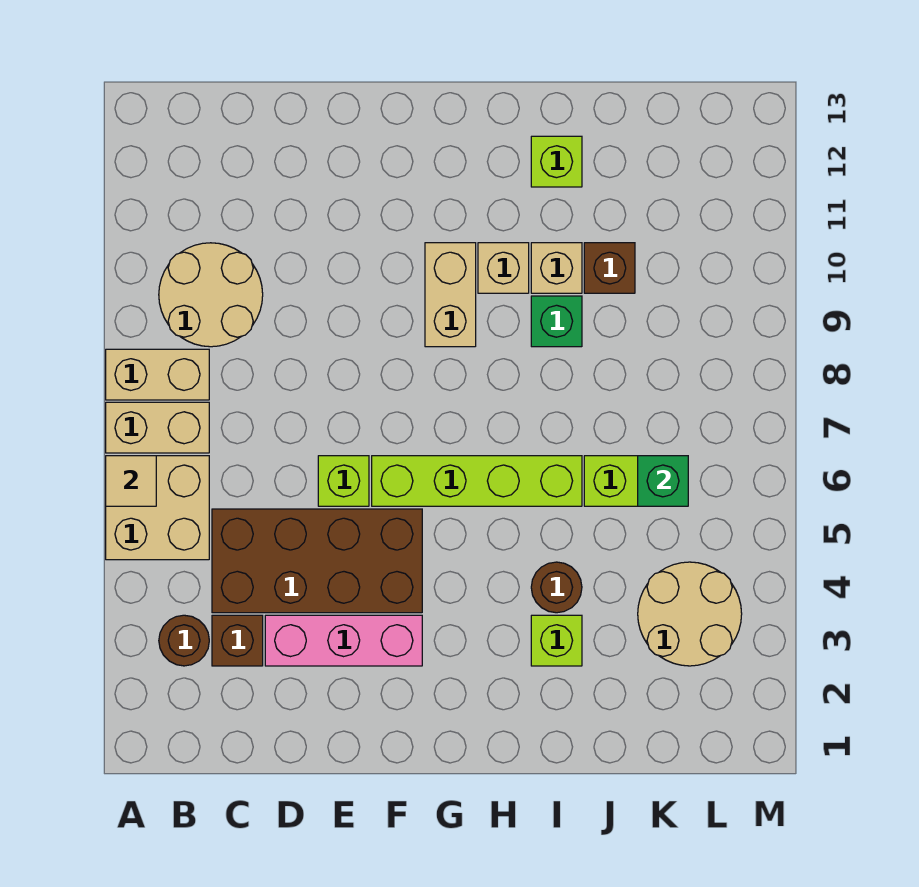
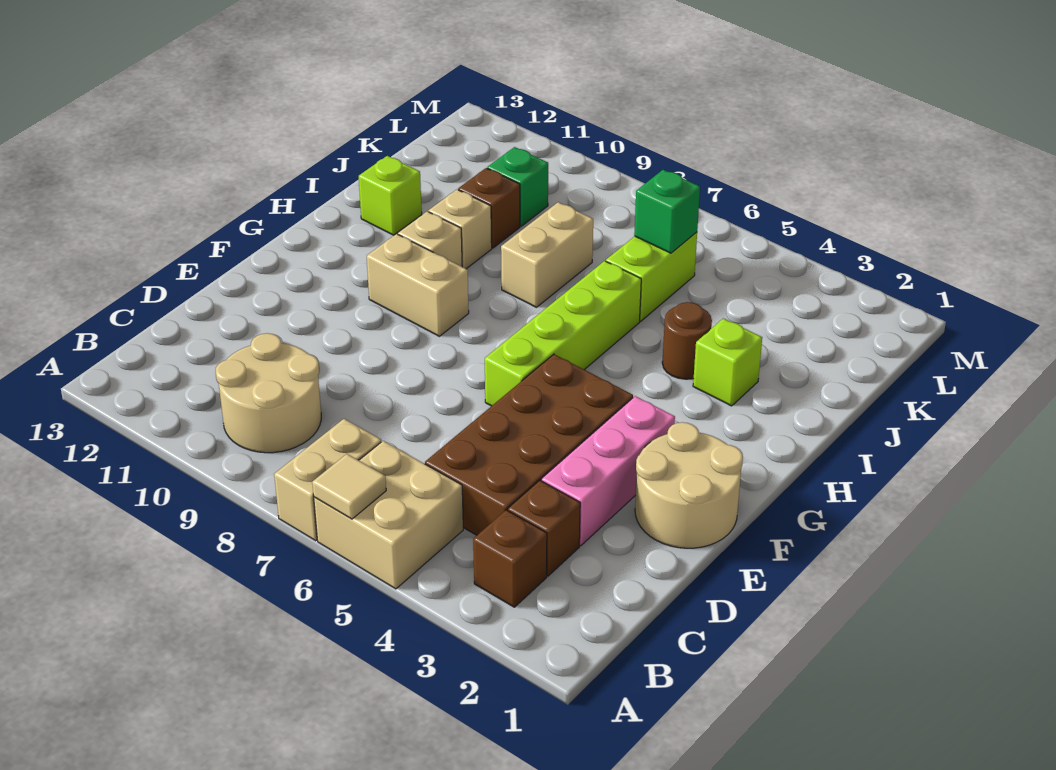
tan brick A8:B8 level 1 -> tan brick I8:J8 level 1
brown round brick B3 level 1 -> brown brick B3 level 1
lime brick E6 level 1 -> none
green brick I9 level 1 -> green brick K10 level 1
tan round brick K3:L4 level 1 -> tan round brick E1:F2 level 1

